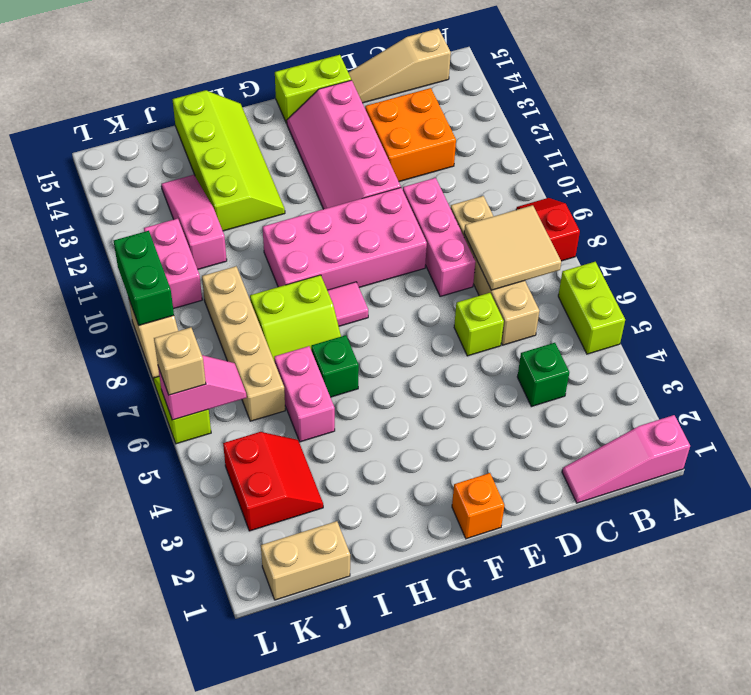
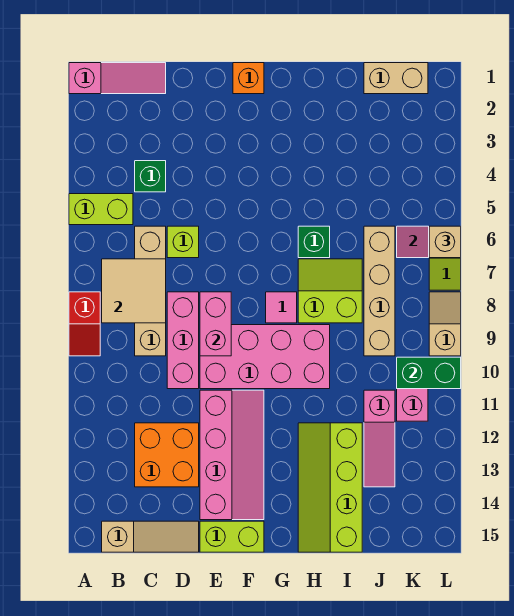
lime brick A5:A6 level 1 -> lime brick A5:B5 level 1
pink brick I5:I6 level 1 -> pink brick E8:E9 level 2
red slope J3:K4 level 1 top K -> none
green brick L9:L10 level 2 -> green brick K10:L10 level 2

